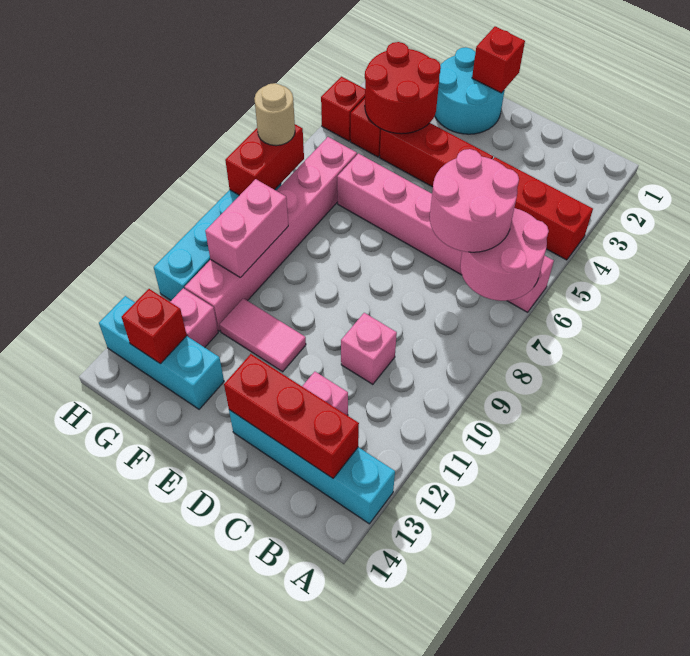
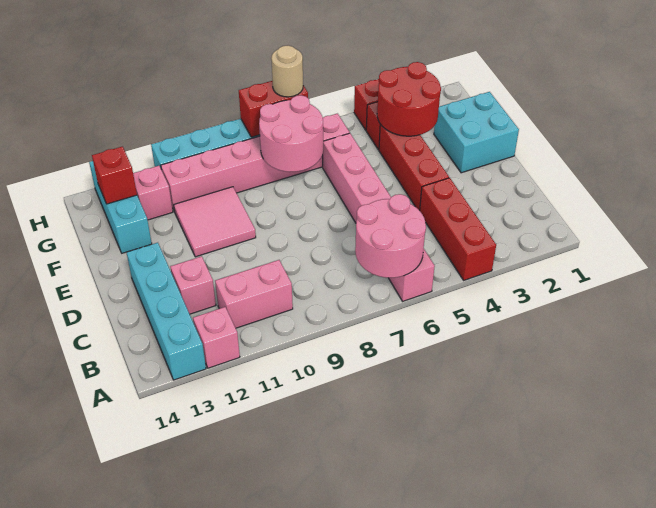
pink round brick B6:C7 level 3 -> pink round brick F7:G8 level 2
red brick B13:D13 level 2 -> none
pink brick C10 level 1 -> pink brick A12 level 1
cyan round brick E1:F2 level 1 -> cyan brick E1:F2 level 1
red brick E1 level 2 -> none
pink tile E11:F11 level 1 -> pink tile E10:F11 level 1
pink brick G9:G10 level 2 -> pink brick B10:B11 level 1

